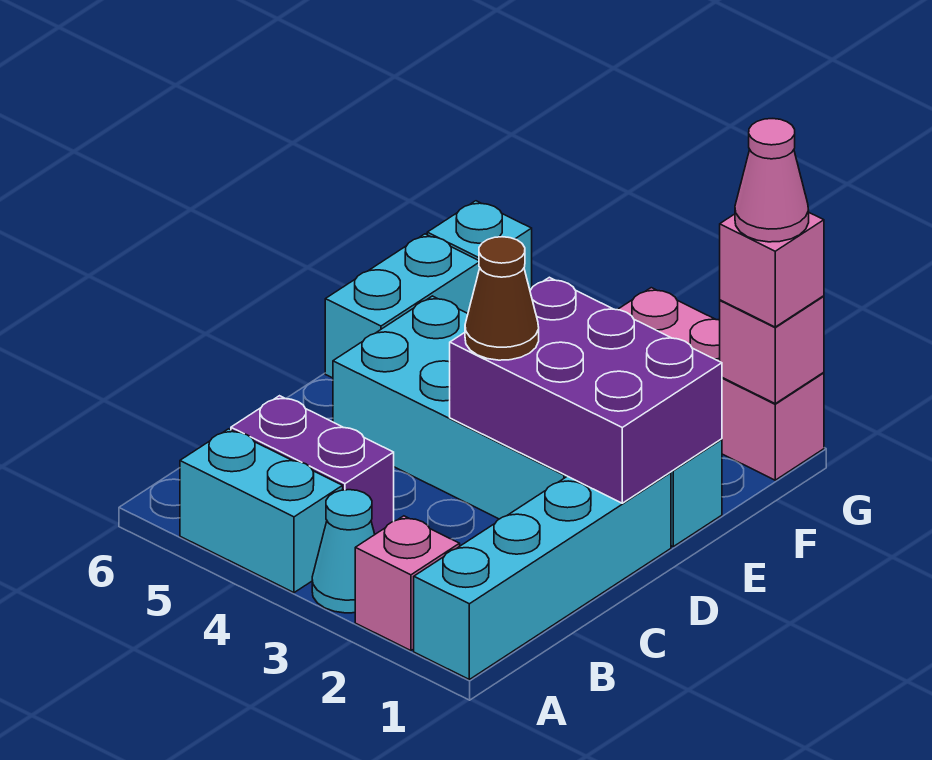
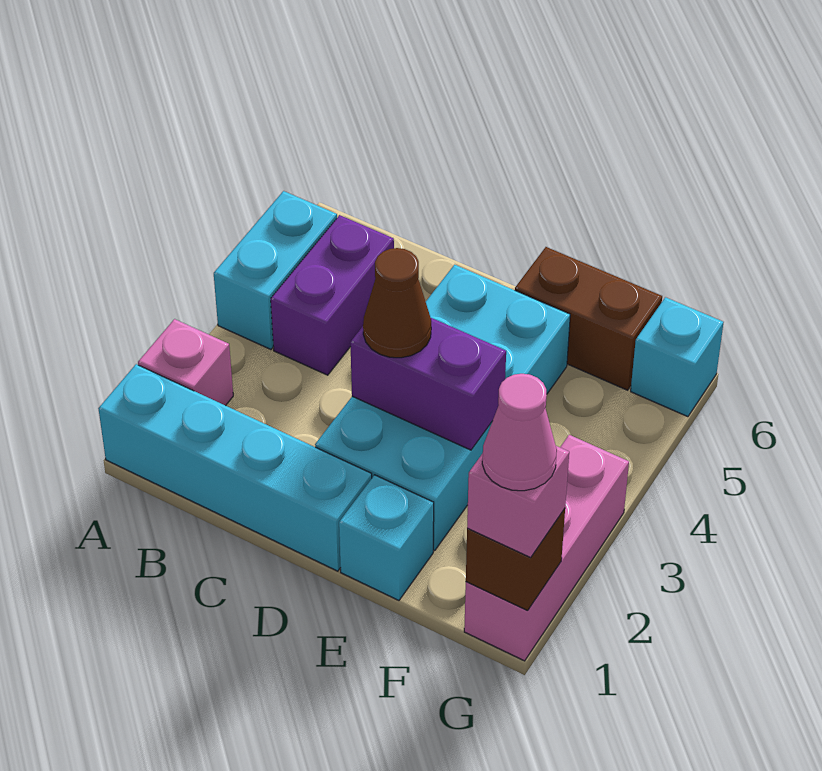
cyan cone A3 level 1 -> none
purple brick D1:E3 level 2 -> purple brick D3:E3 level 2
cyan brick E6:F6 level 1 -> brown brick E6:F6 level 1
pink brick G1 level 2 -> brown brick G1 level 2

